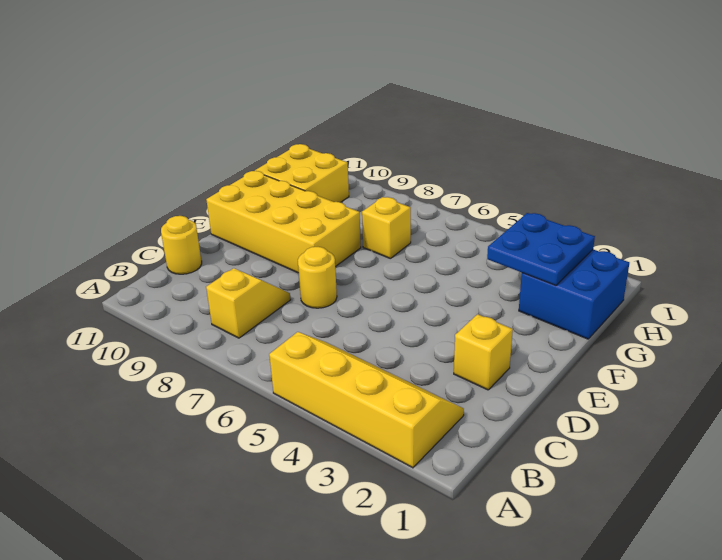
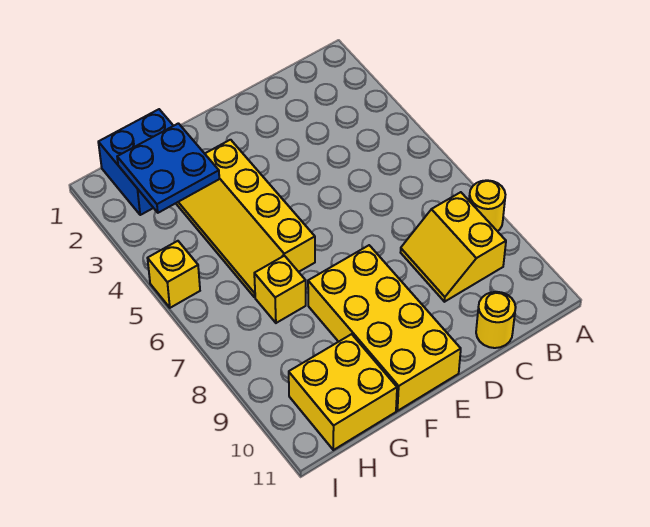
yellow slope A2:B5 level 1 top A -> yellow slope F3:G6 level 1 top F
yellow slope B8:C8 level 1 top B -> yellow slope B8:C9 level 1 top B
yellow brick D2 level 1 -> yellow brick I5 level 1
yellow round brick D7 level 1 -> yellow round brick A8 level 1

